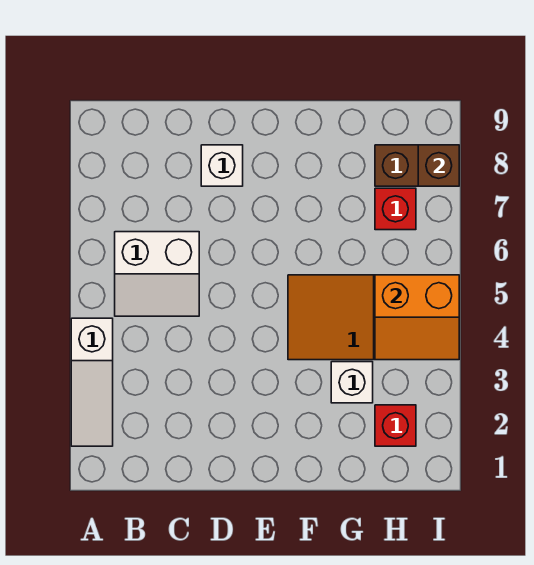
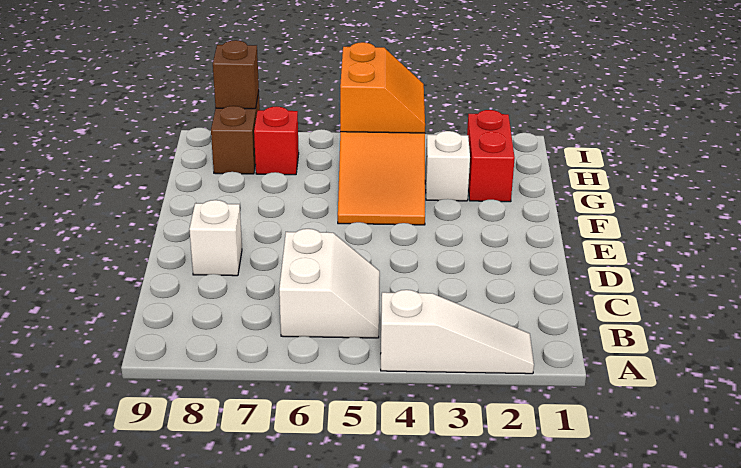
red brick H2 level 1 -> red brick G2:H2 level 1

